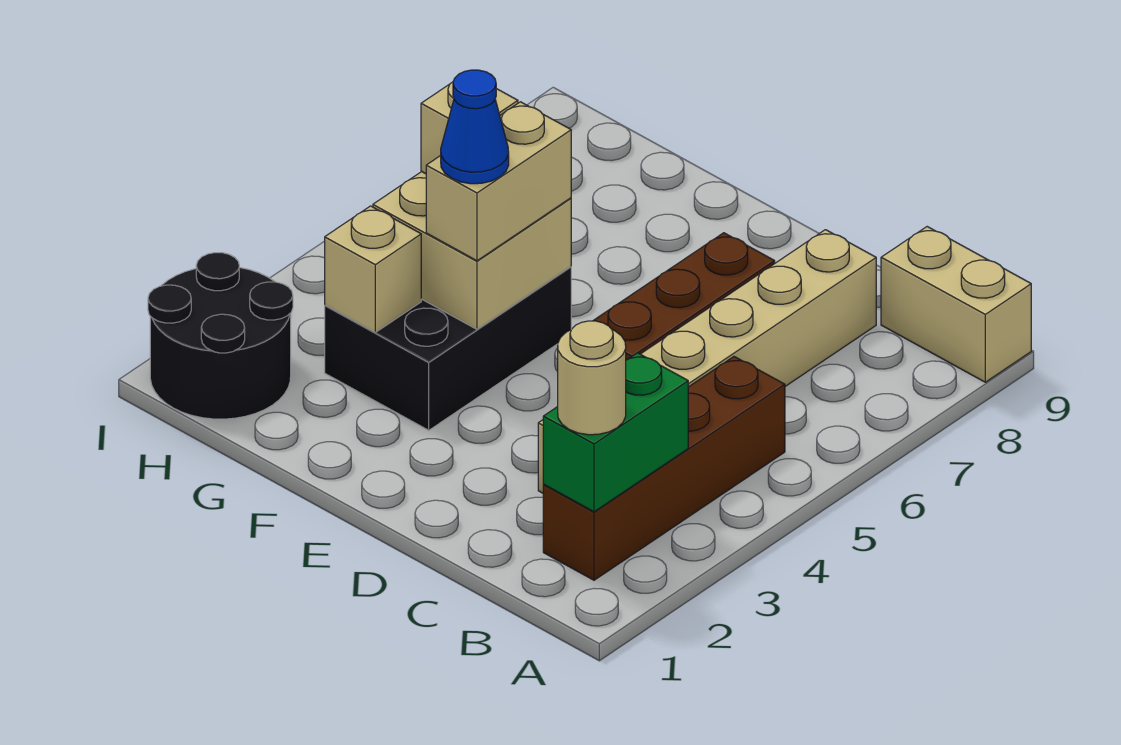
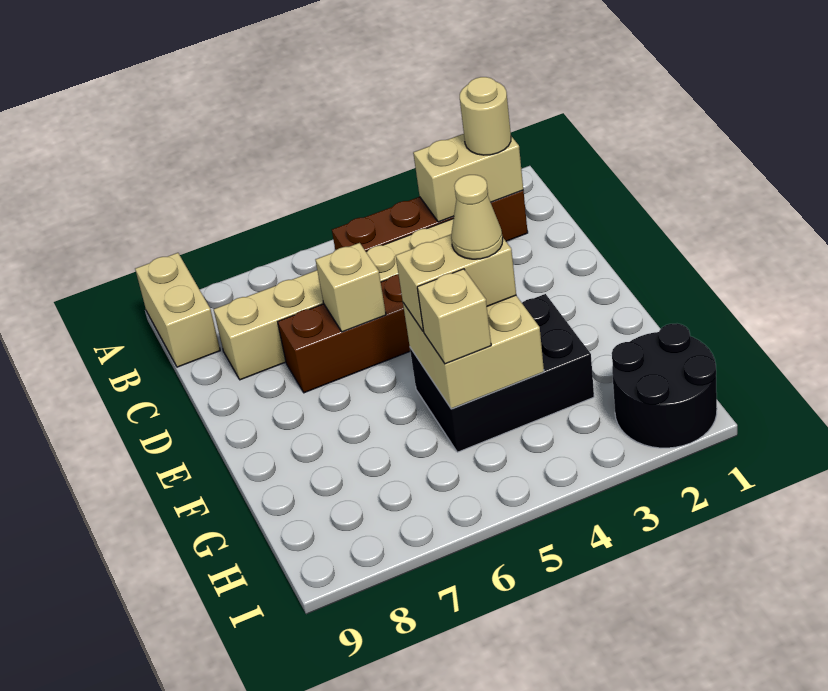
green brick B2:B3 level 2 -> tan brick B2:B3 level 2
blue cone F4 level 4 -> tan cone F4 level 4
tan brick G3 level 2 -> tan brick D6 level 2

